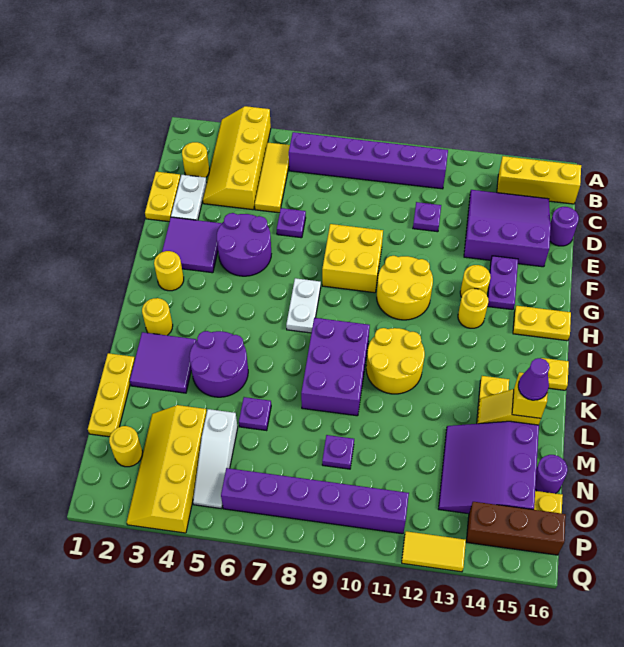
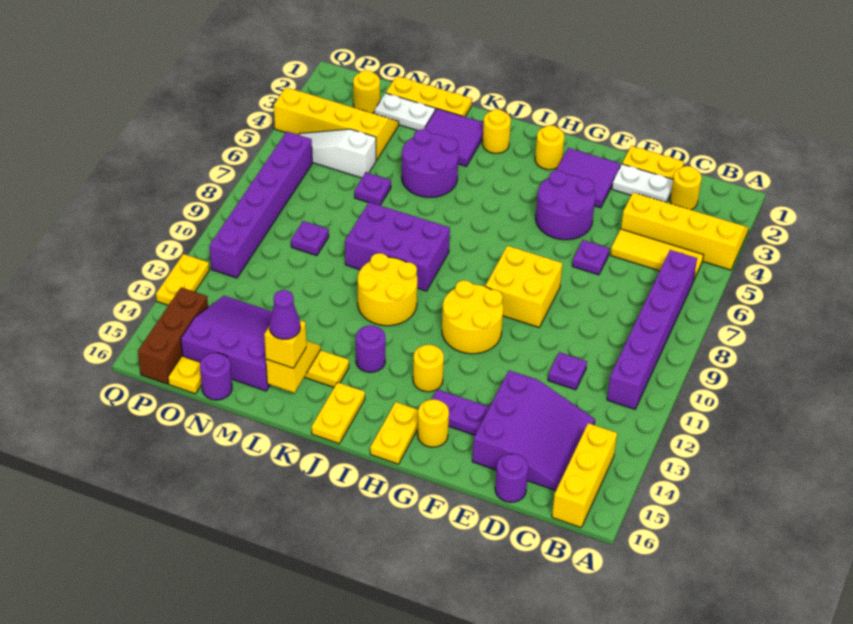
yellow round brick G13 level 1 -> yellow round brick G15 level 1
white plate H7:I7 level 1 -> white plate M2:N2 level 1
none -> purple round brick J13 level 1
yellow plate J16 level 1 -> yellow plate J15:J16 level 1
yellow tile Q12:Q13 level 1 -> yellow plate Q12:Q13 level 1

